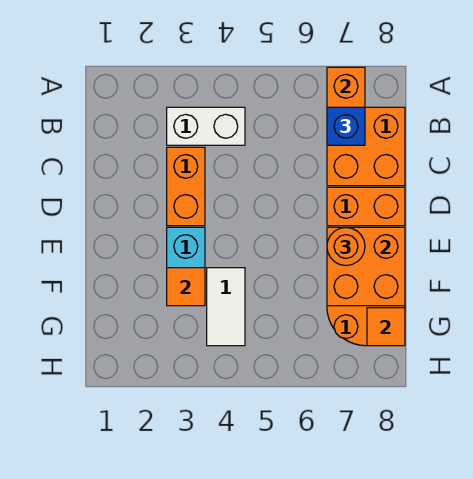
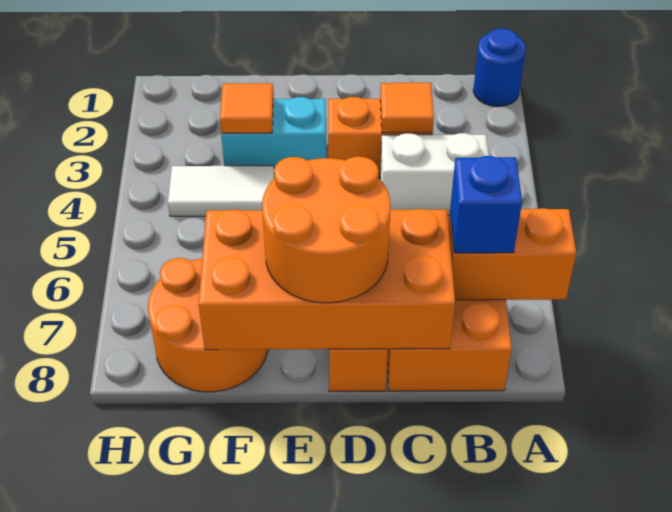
none -> blue round brick A1 level 1
white brick B3:B4 level 1 -> white brick B4:C4 level 1
orange brick E7:F8 level 2 -> orange brick C7:F8 level 2
orange round brick E7 level 3 -> orange round brick D7:E8 level 3
orange tile G8 level 2 -> orange tile C3 level 2

